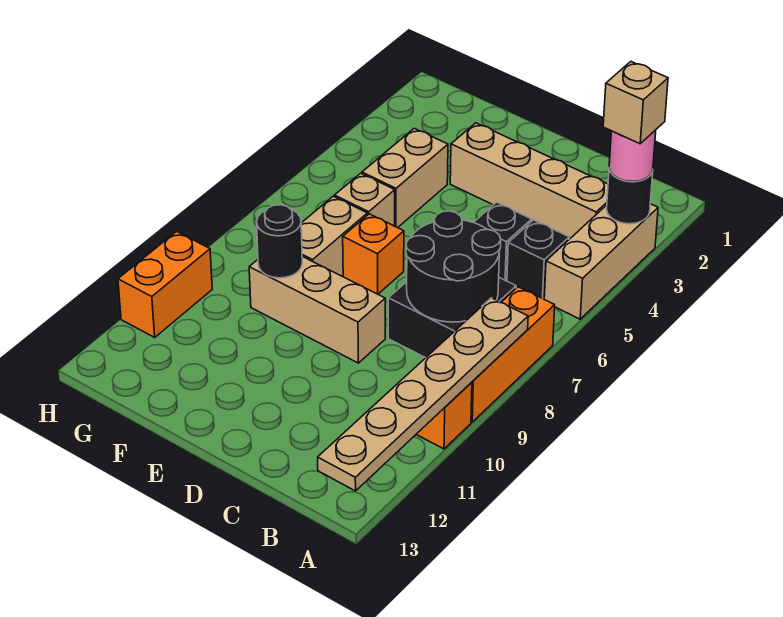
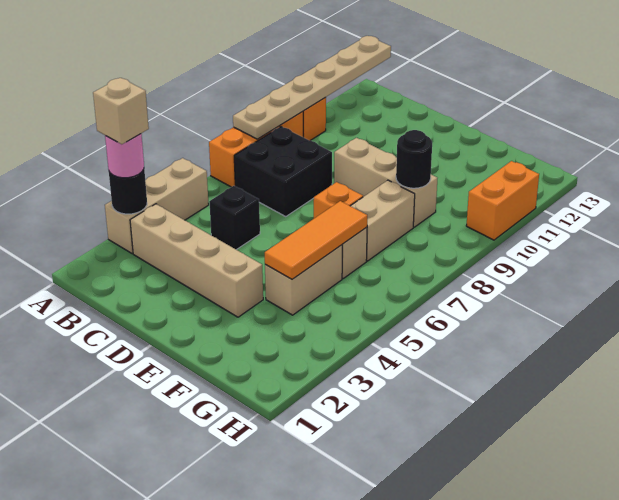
black brick B5 level 1 -> none
black round brick B7:C8 level 2 -> none
none -> orange tile F4:F6 level 2

